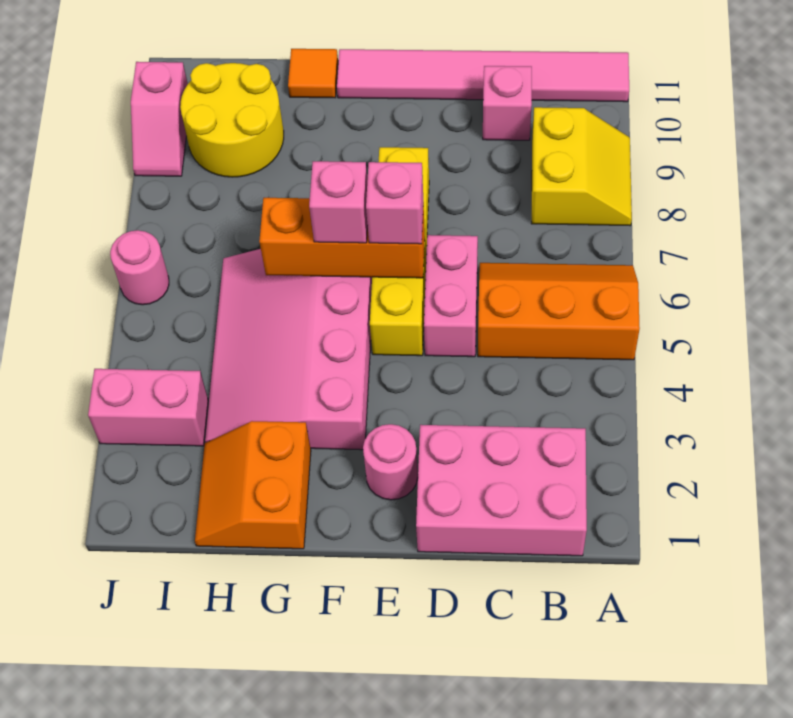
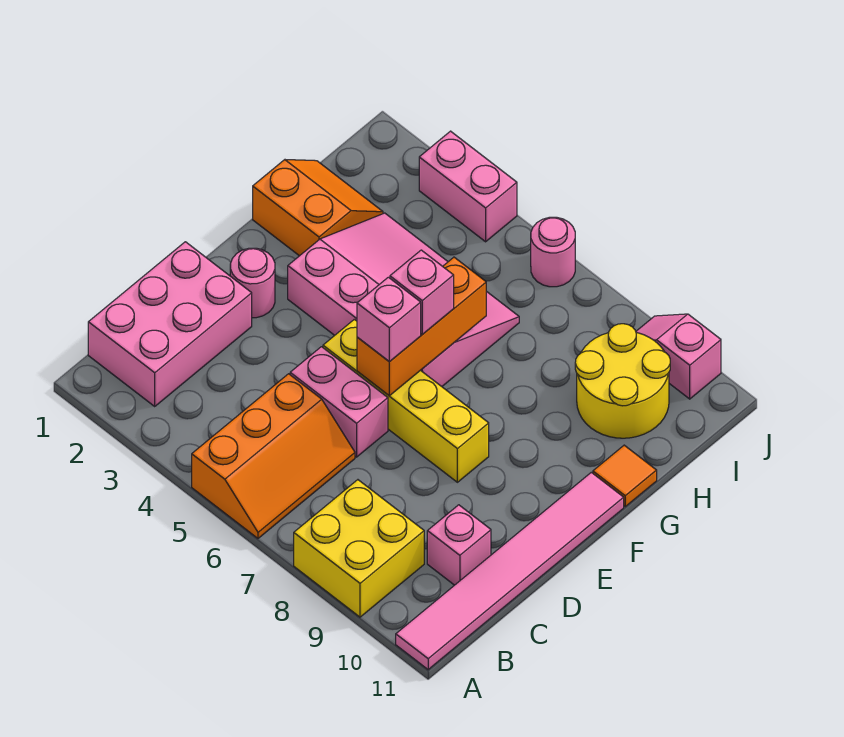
yellow slope A8:B9 level 1 top B -> yellow brick A8:B9 level 1
pink brick I3:J3 level 1 -> pink brick J3:J4 level 1

